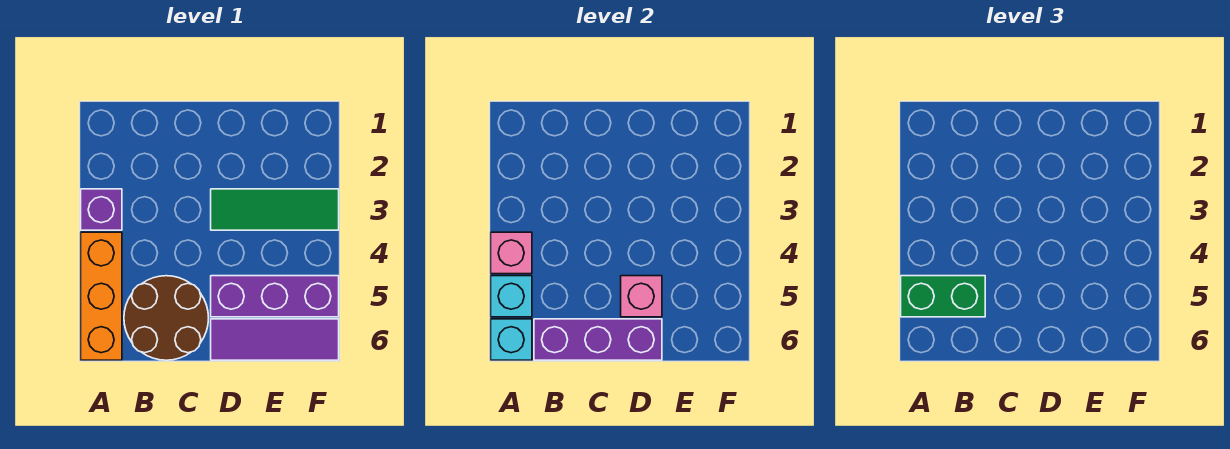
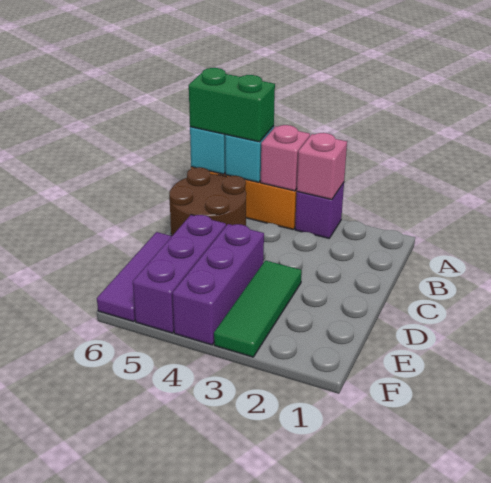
green brick A5:B5 level 3 -> green brick A5:A6 level 3
purple brick B6:D6 level 2 -> purple brick D4:F4 level 1
pink brick D5 level 2 -> pink brick A3 level 2

